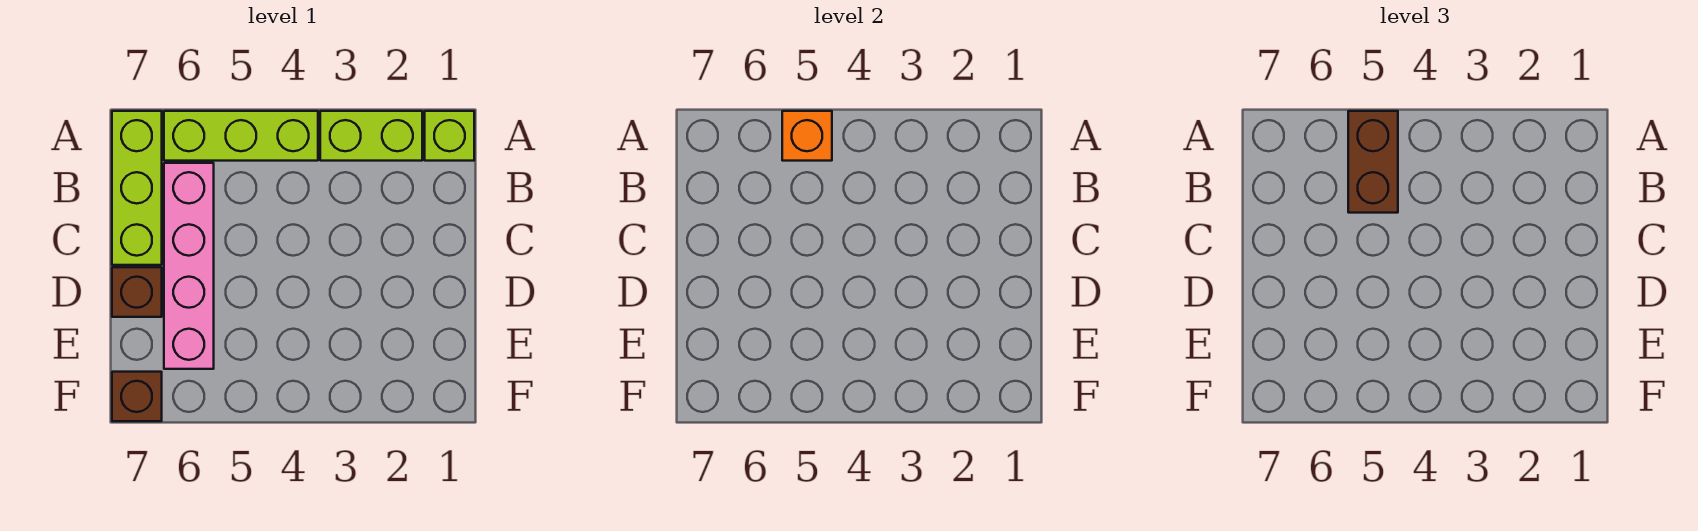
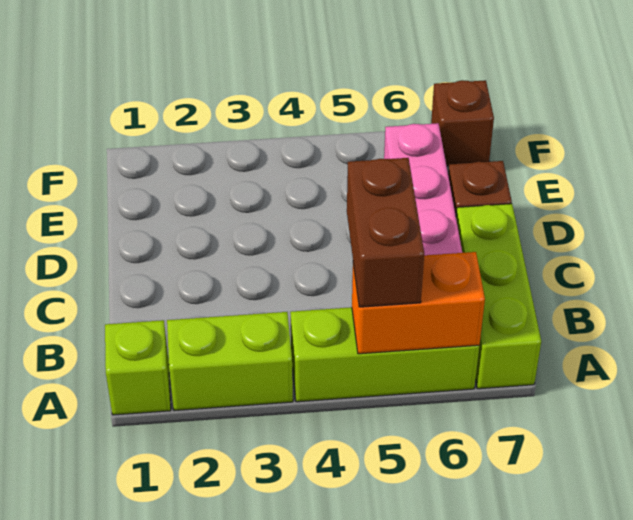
orange brick A5 level 2 -> orange brick A5:A6 level 2

